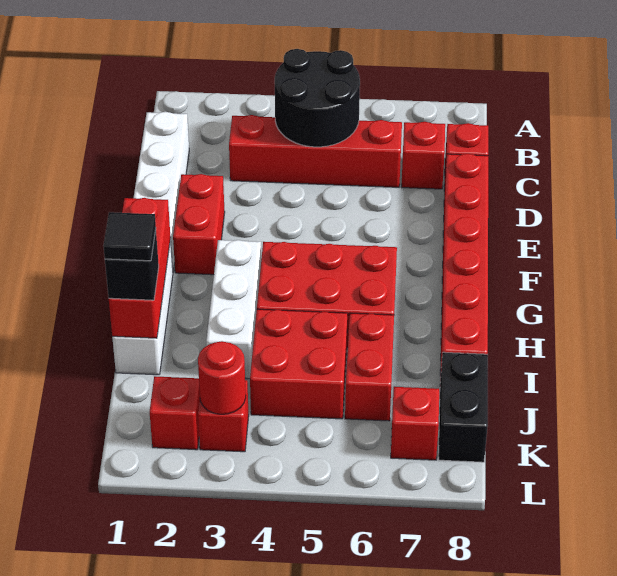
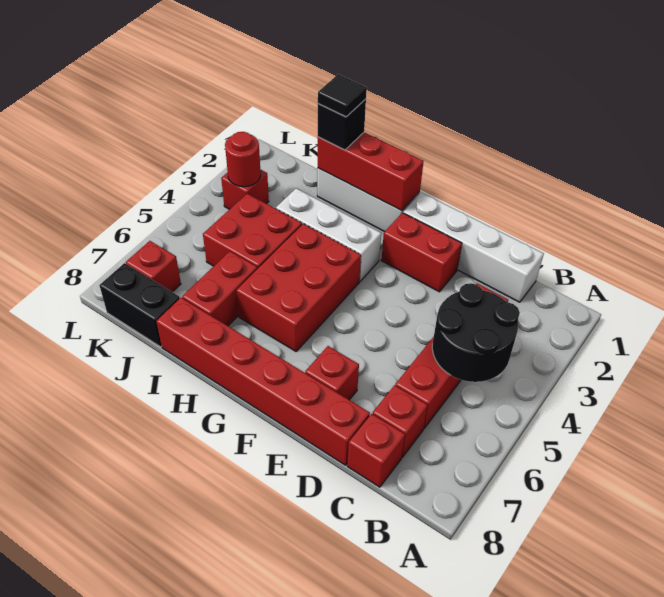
red brick I6:J6 level 1 -> red brick I6:I7 level 1
red brick K2 level 1 -> red brick E7 level 1

